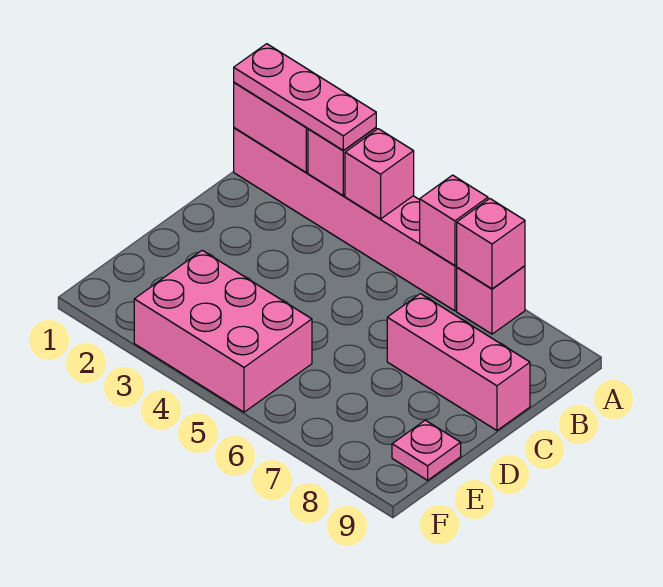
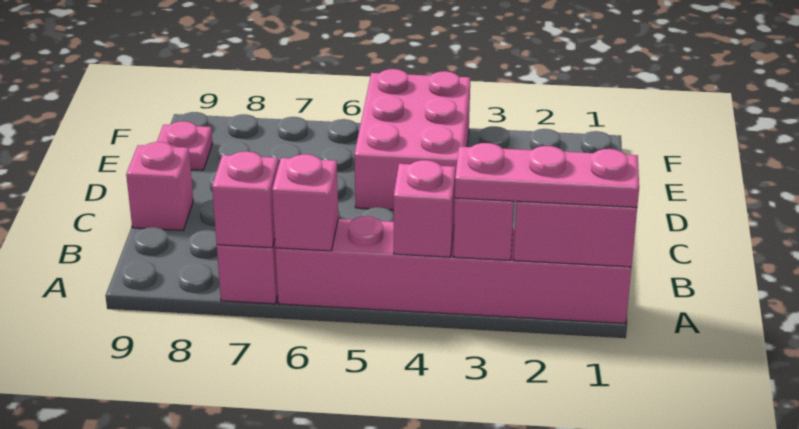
pink brick C7:C9 level 1 -> pink brick C9 level 1
pink brick E3:F5 level 1 -> pink brick D4:F5 level 1

